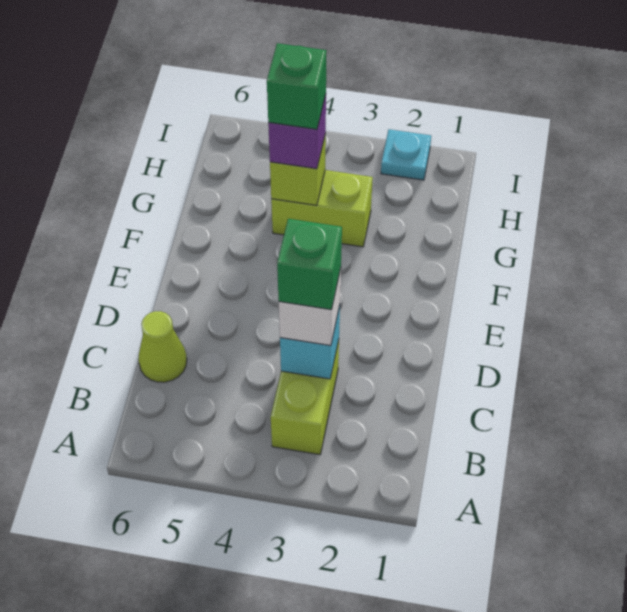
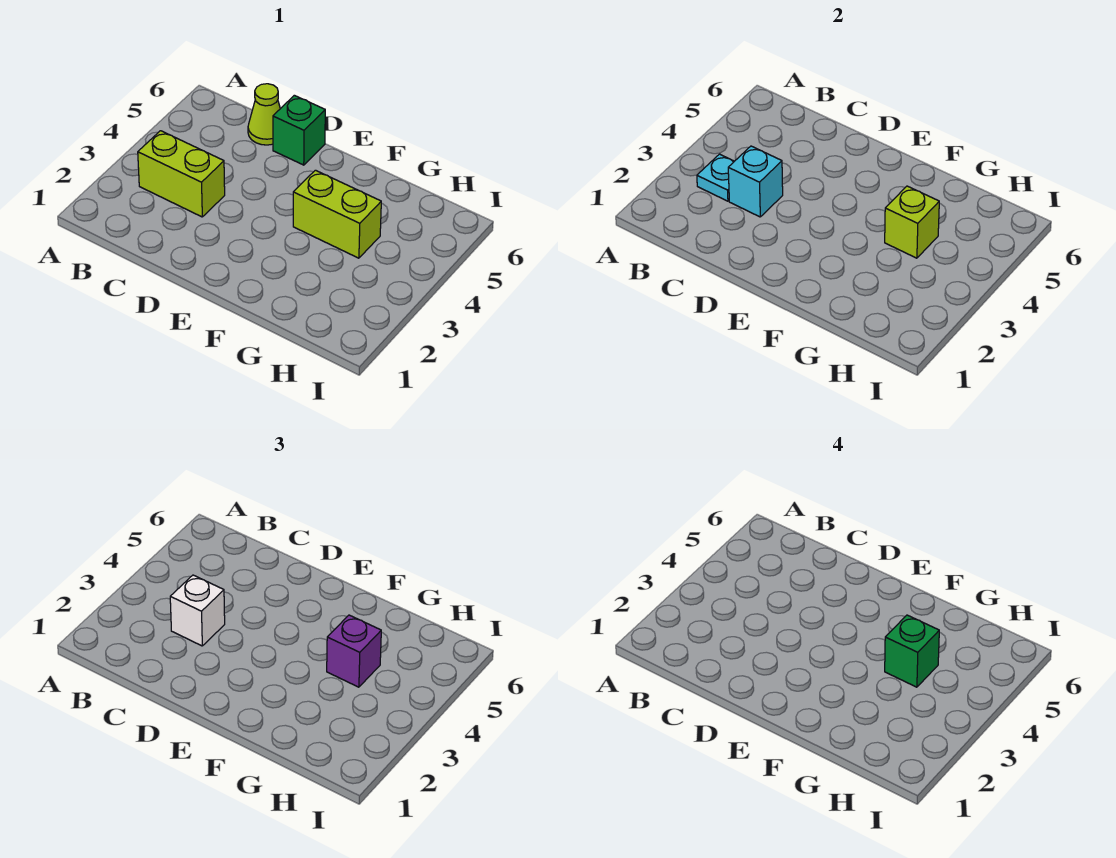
green brick C3 level 4 -> green brick D6 level 1
lime brick G3:G4 level 1 -> lime brick F4:G4 level 1
cyan plate I2 level 1 -> cyan plate B3 level 2

